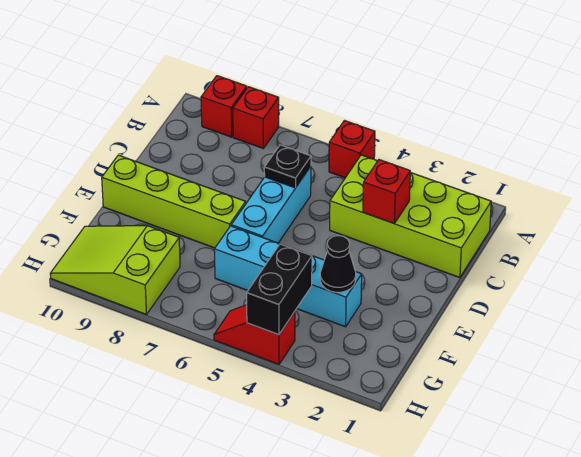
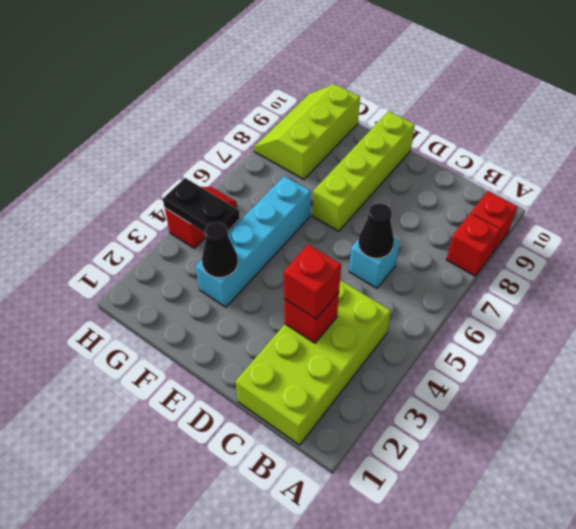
red brick A5 level 1 -> red brick C3 level 3
cyan brick C6:E6 level 1 -> cyan brick C6 level 1
black plate C6 level 2 -> black cone C6 level 2
black brick G4:H4 level 2 -> black plate G4:H4 level 2
lime slope G8:H10 level 1 top 8 -> lime slope G8:H10 level 1 top G

